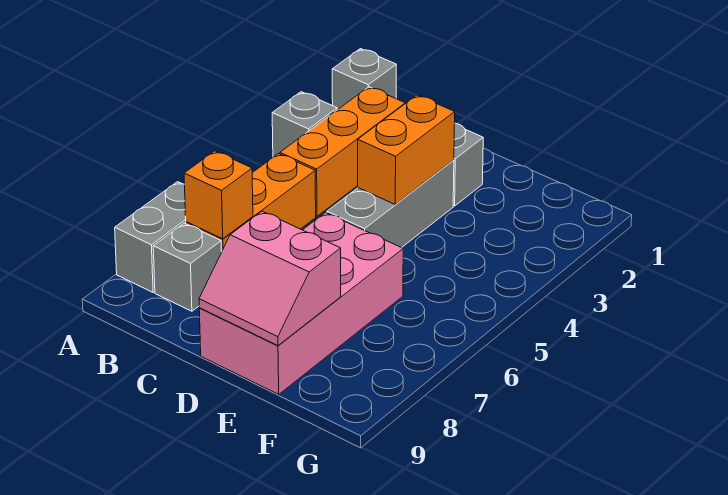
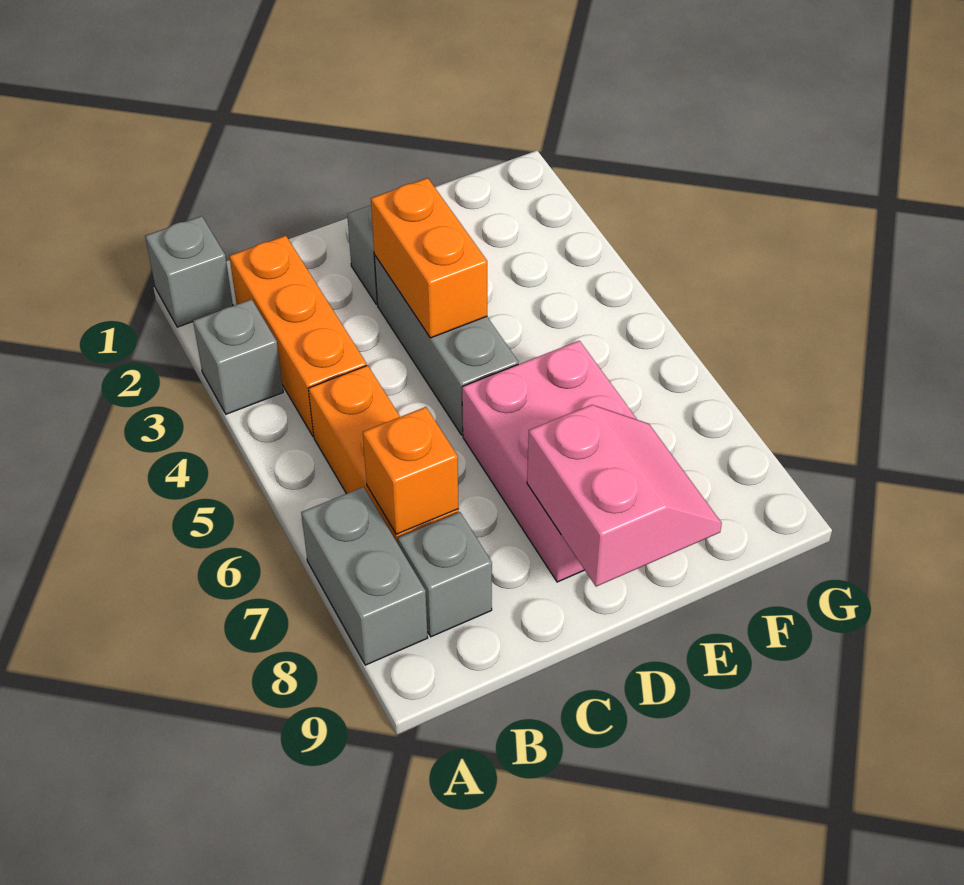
pink brick D6:E9 level 1 -> pink brick D6:E8 level 1
pink slope D8:E9 level 2 top 8 -> pink slope D8:E9 level 2 top D

